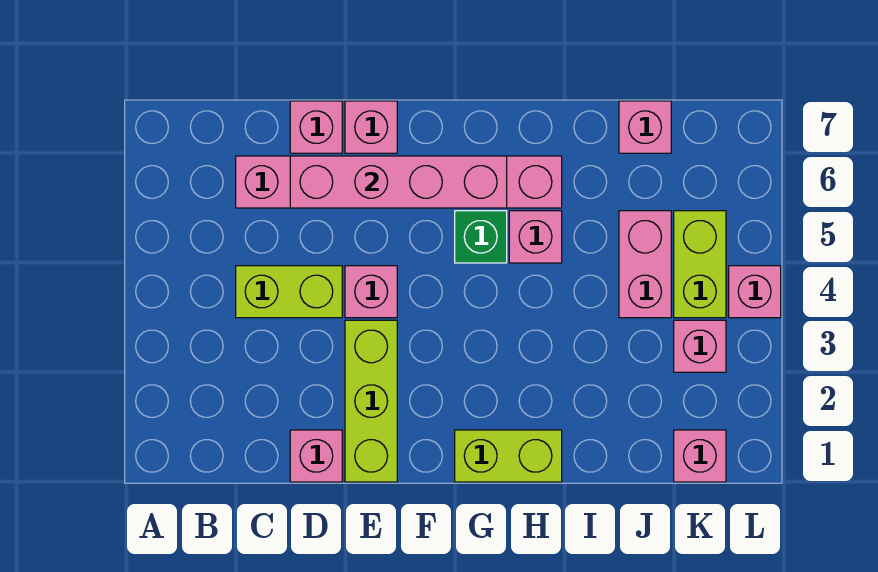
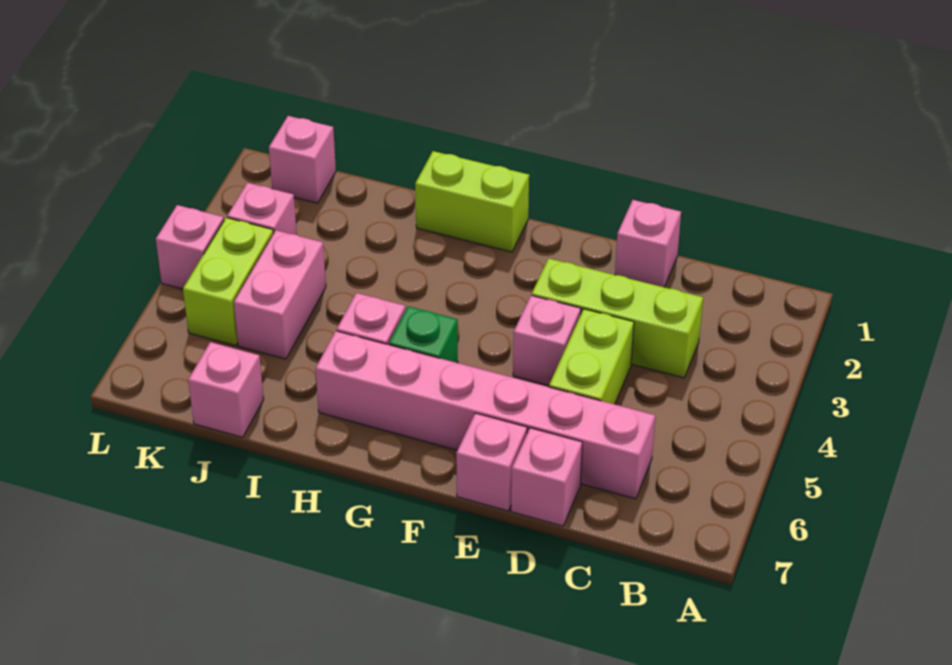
lime brick C4:D4 level 1 -> lime brick D4:D5 level 1
pink brick D6:G6 level 2 -> none
lime brick E1:E3 level 1 -> lime brick C3:E3 level 1

